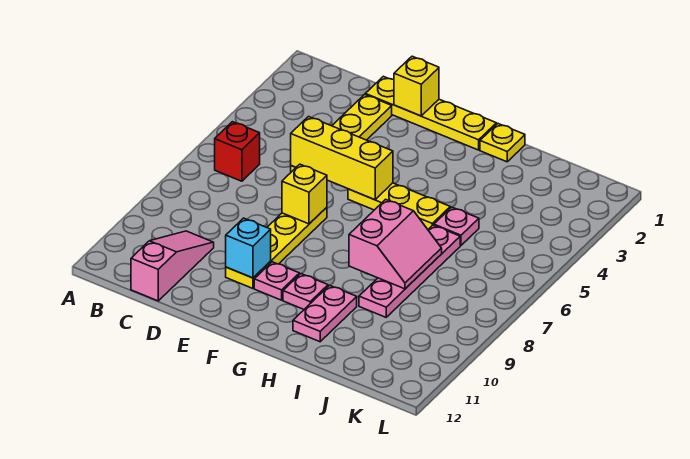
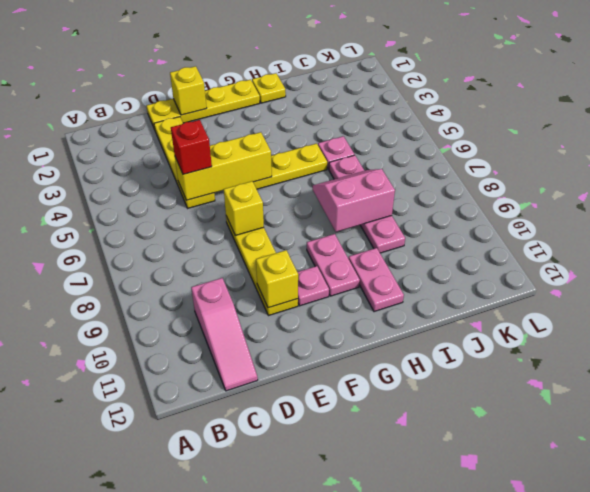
red brick B6 level 1 -> red brick D5 level 3
pink slope C10:C12 level 1 top 12 -> pink slope C10:C12 level 1 top 10
cyan brick E10 level 2 -> yellow brick E10 level 2
pink plate G10 level 1 -> pink plate G9:G10 level 1
pink slope H7:I8 level 2 top H -> pink slope H7:I8 level 2 top 8

